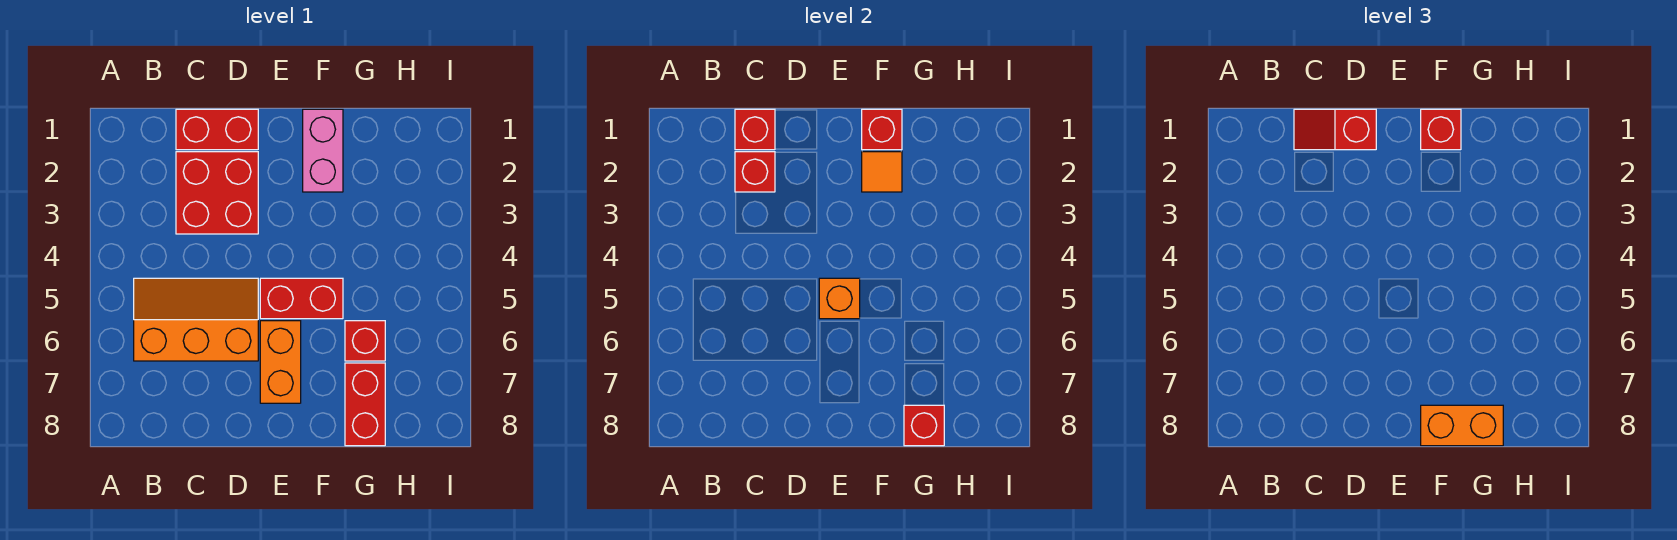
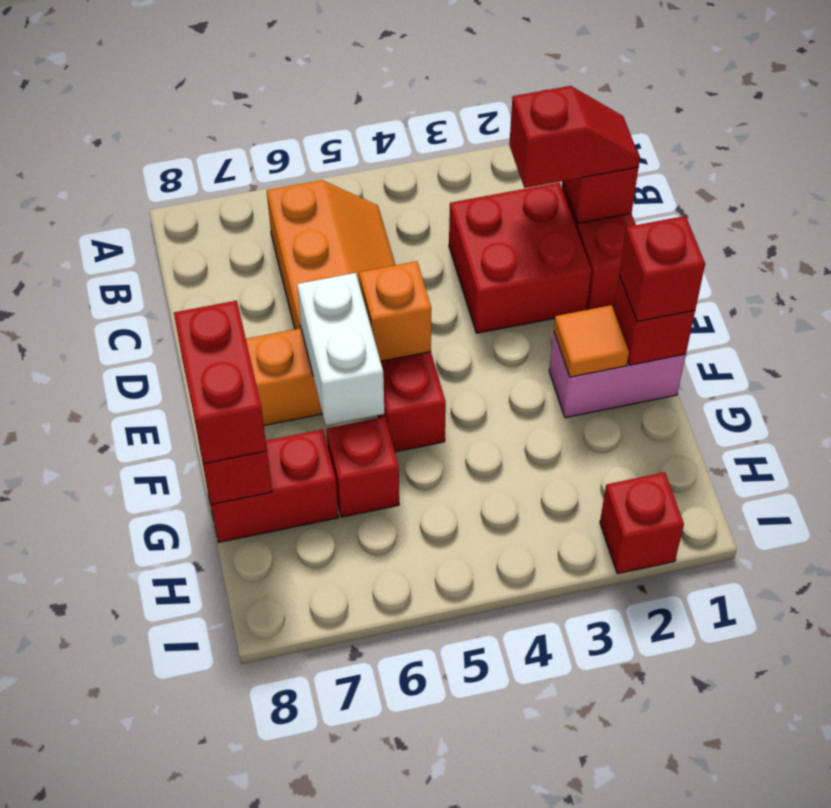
red slope C1:D1 level 3 top D -> red slope C1:C2 level 3 top 2
red brick C2 level 2 -> red brick I2 level 1
none -> white brick E6:F6 level 2
orange brick F8:G8 level 3 -> red brick F8:G8 level 3

